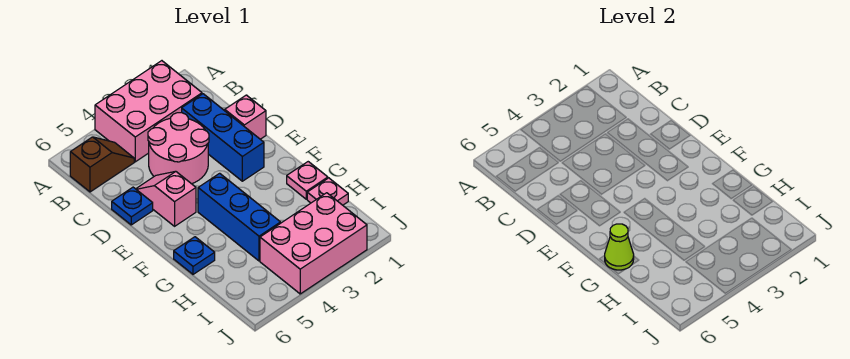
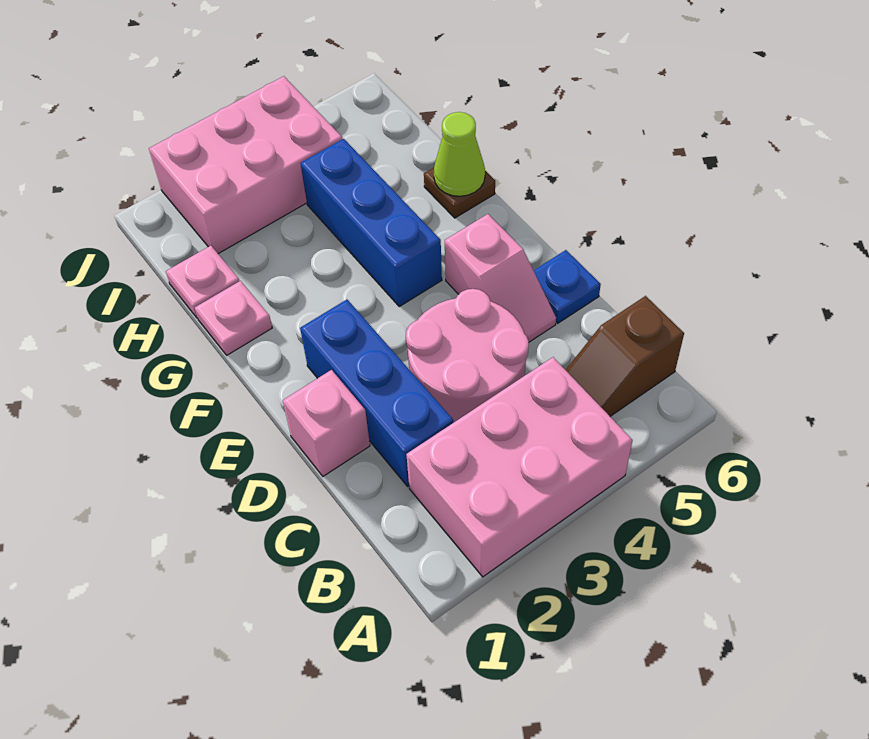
blue plate G6 level 1 -> brown plate G6 level 1

